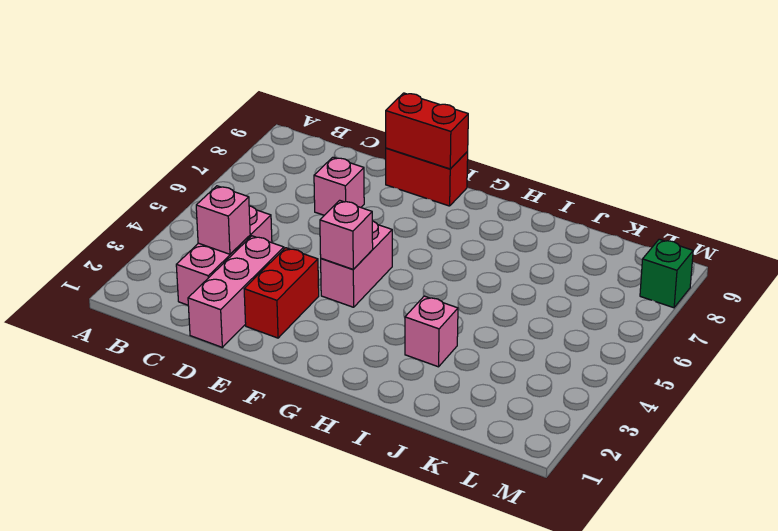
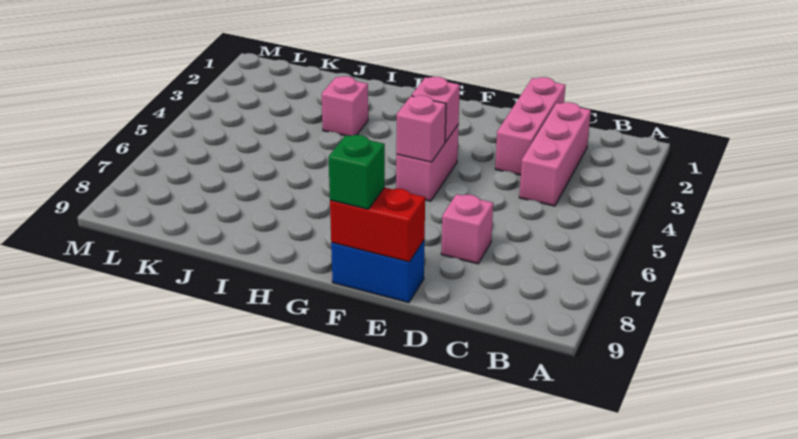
pink brick C3 level 2 -> pink brick F5 level 2
red brick E2:E3 level 1 -> none
red brick E9:F9 level 1 -> blue brick E9:F9 level 1
green brick M8 level 1 -> green brick F9 level 3

